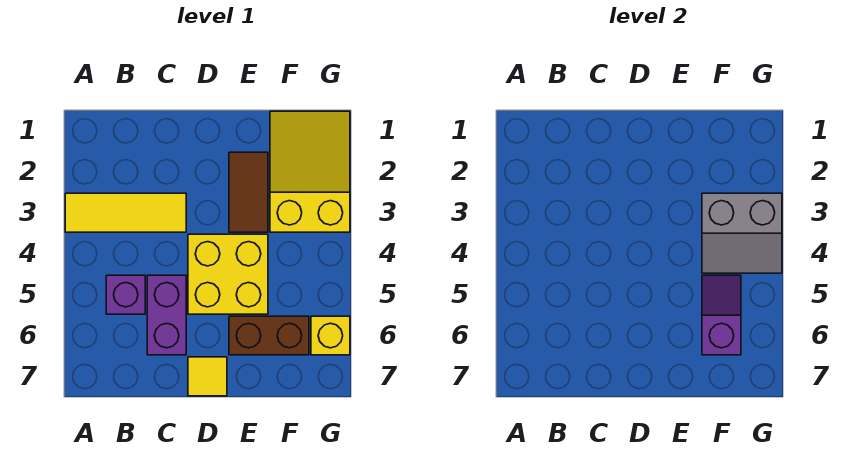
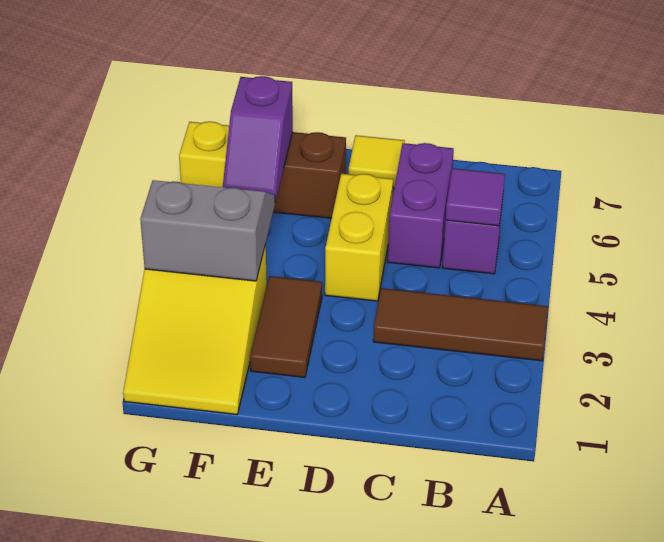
yellow tile A3:C3 level 1 -> brown tile A3:C3 level 1
none -> purple tile B5 level 2
yellow brick D4:E5 level 1 -> yellow brick D4:D5 level 1

